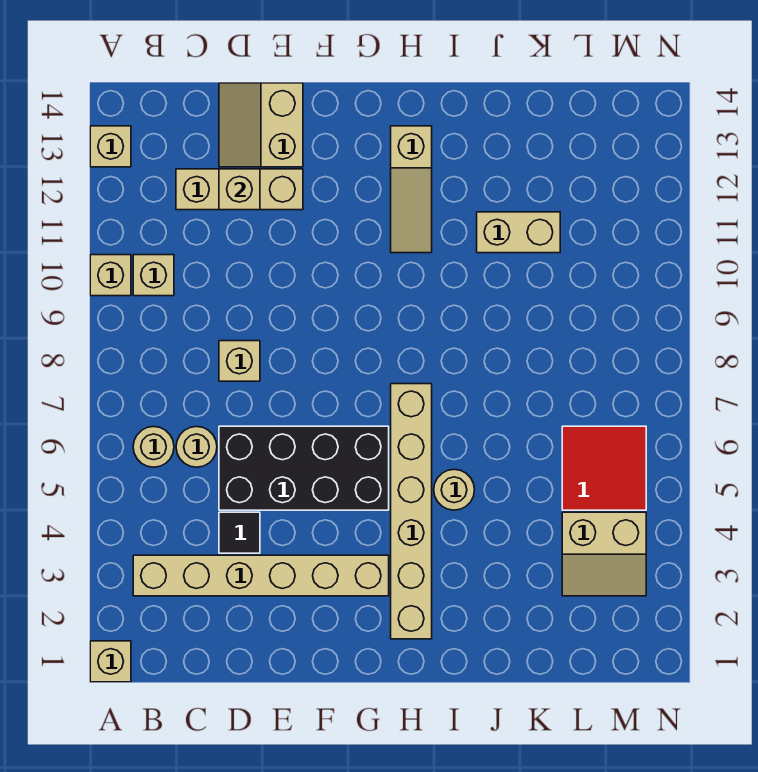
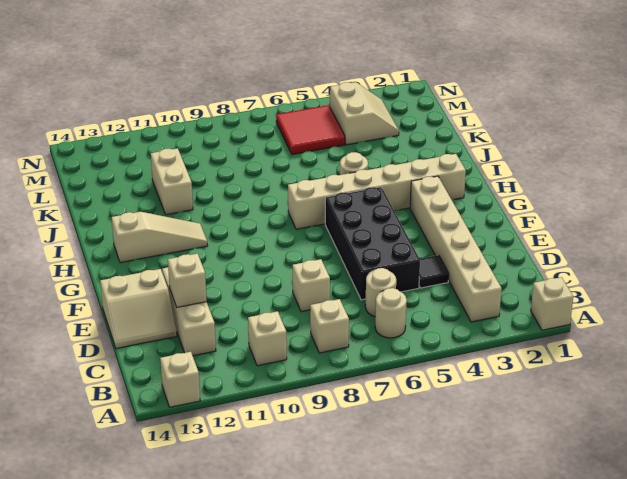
tan brick A10 level 1 -> tan brick B8 level 1

